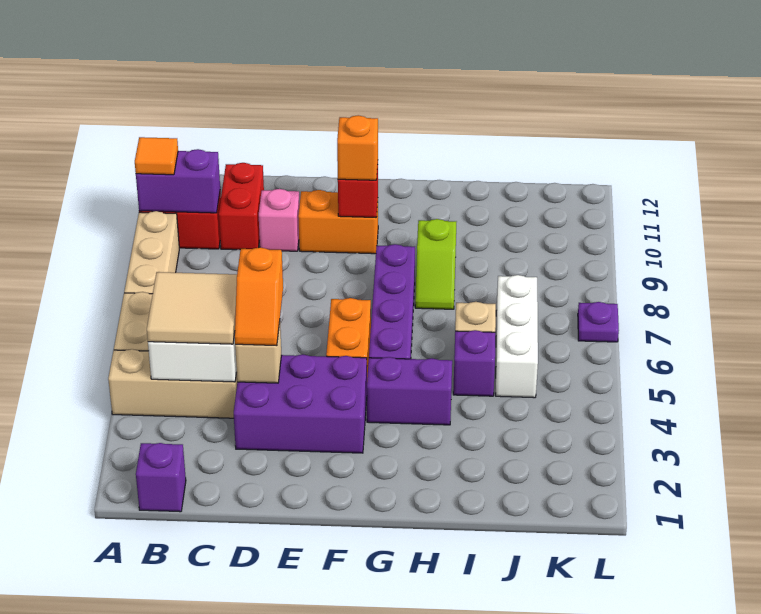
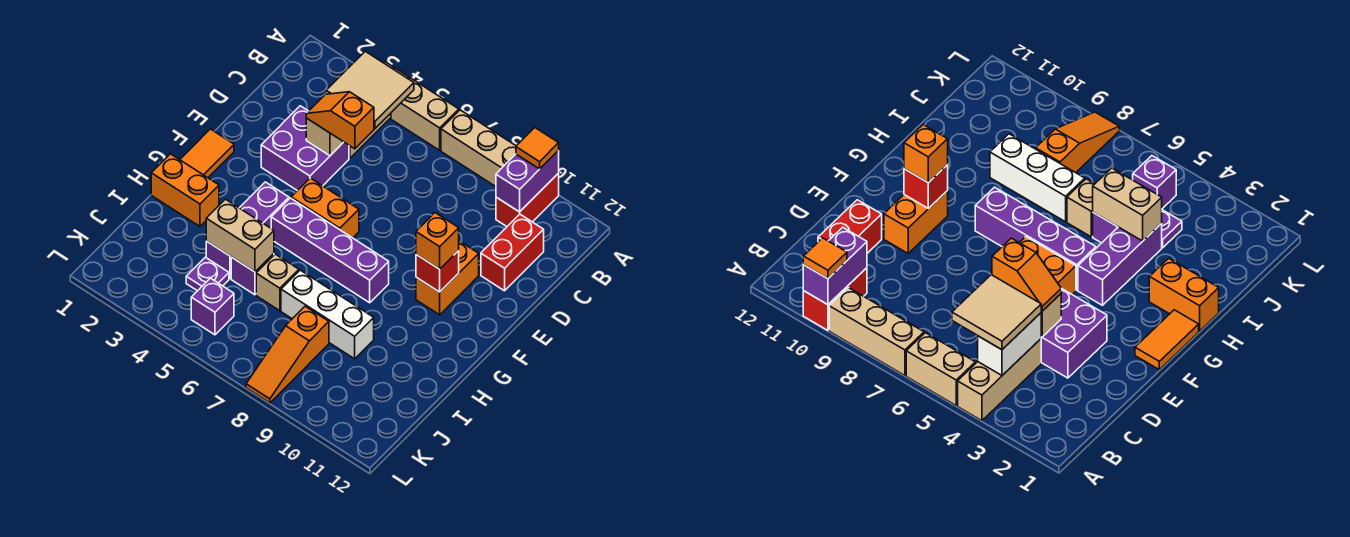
purple brick B1 level 1 -> purple brick K5 level 1
red brick C10:C11 level 1 -> red brick C11:D11 level 1
purple brick D3:F4 level 1 -> purple brick D3:E4 level 1
pink brick D10 level 1 -> none
none -> orange tile F1:G1 level 1
purple brick G4:H4 level 1 -> purple brick G4:I4 level 1
none -> orange brick H1:H2 level 1
lime slope H8:H9 level 1 top 9 -> none
none -> tan brick I4:I5 level 2
white brick J5:J7 level 1 -> white brick I7:I9 level 1
none -> orange slope J8:L8 level 1 top J
purple plate L7 level 1 -> purple plate J4 level 1

